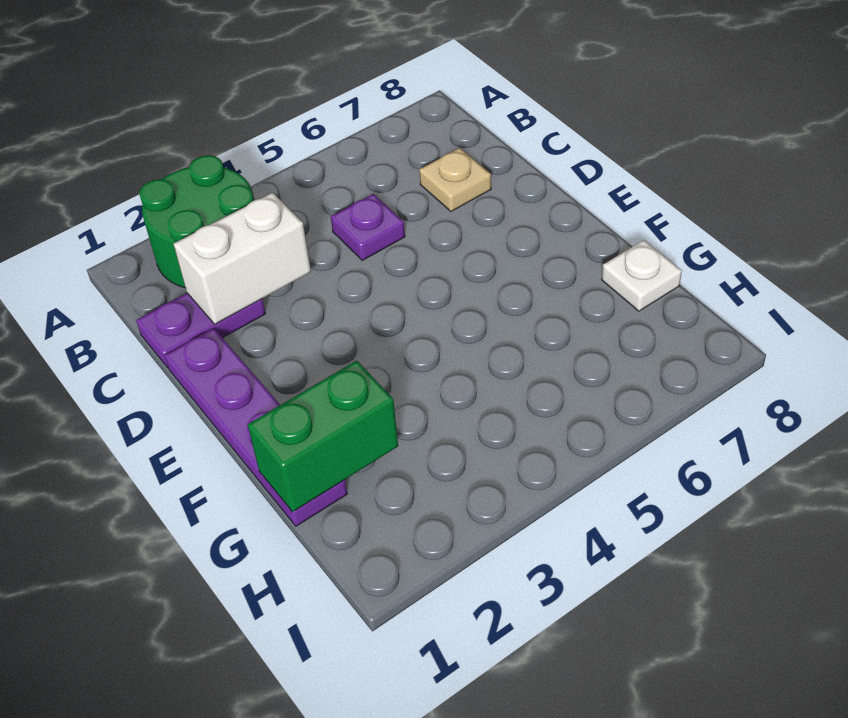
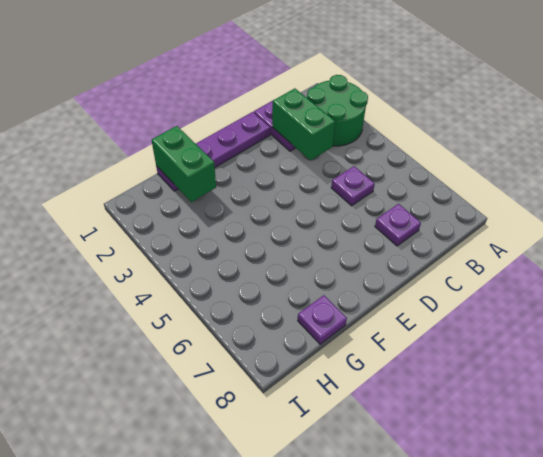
white brick C2:C3 level 2 -> green brick C2:C3 level 2
tan plate C7 level 1 -> purple plate C7 level 1
white plate G8 level 1 -> purple plate G8 level 1

